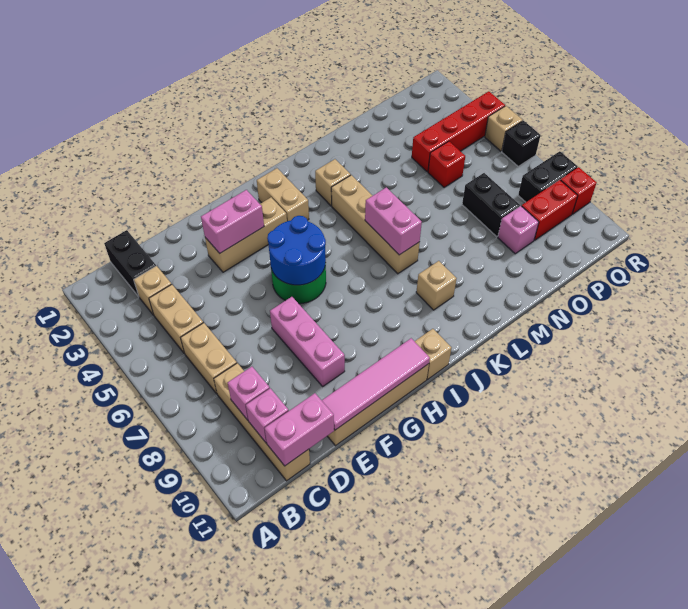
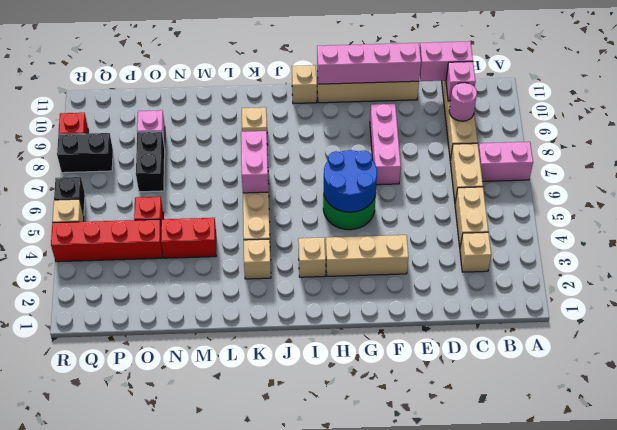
black brick C1:C2 level 1 -> none
pink brick C9 level 2 -> pink round brick C9 level 2
pink tile E11:H11 level 2 -> pink brick E11:H11 level 2
pink brick F3:G3 level 2 -> pink brick A7:B7 level 1
tan brick I2:I3 level 1 -> tan brick I3 level 1
red brick P9:Q9 level 1 -> red brick M4:N4 level 1

